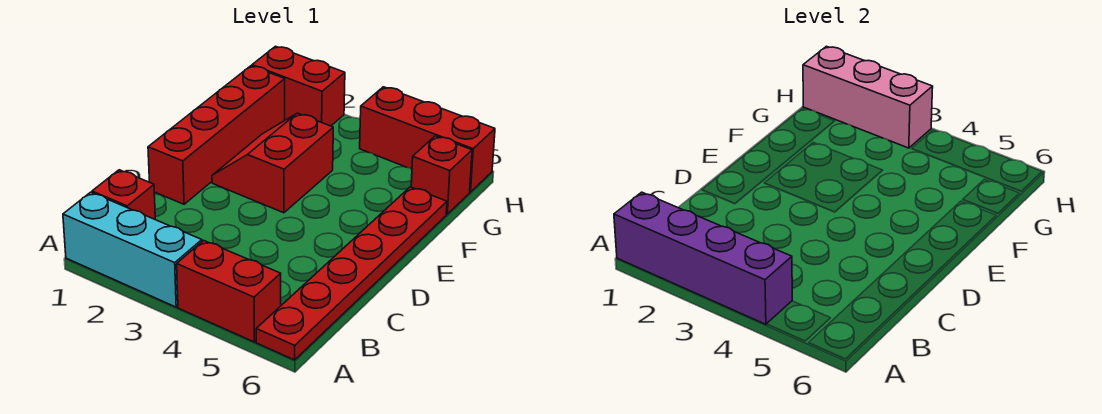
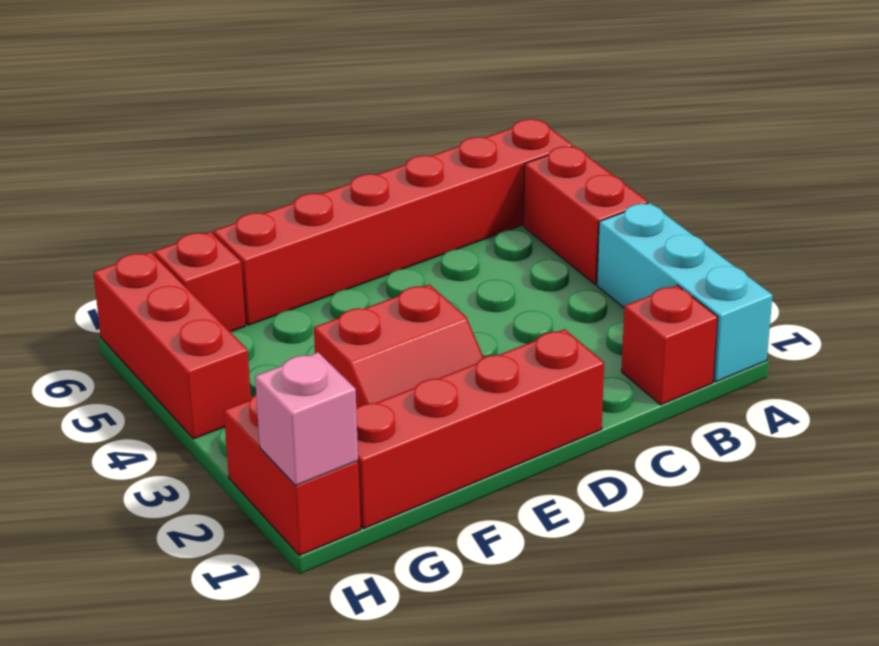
purple brick A1:A4 level 2 -> none
red plate A6:F6 level 1 -> red brick A6:F6 level 1
pink brick H1:H3 level 2 -> pink brick H1 level 2

